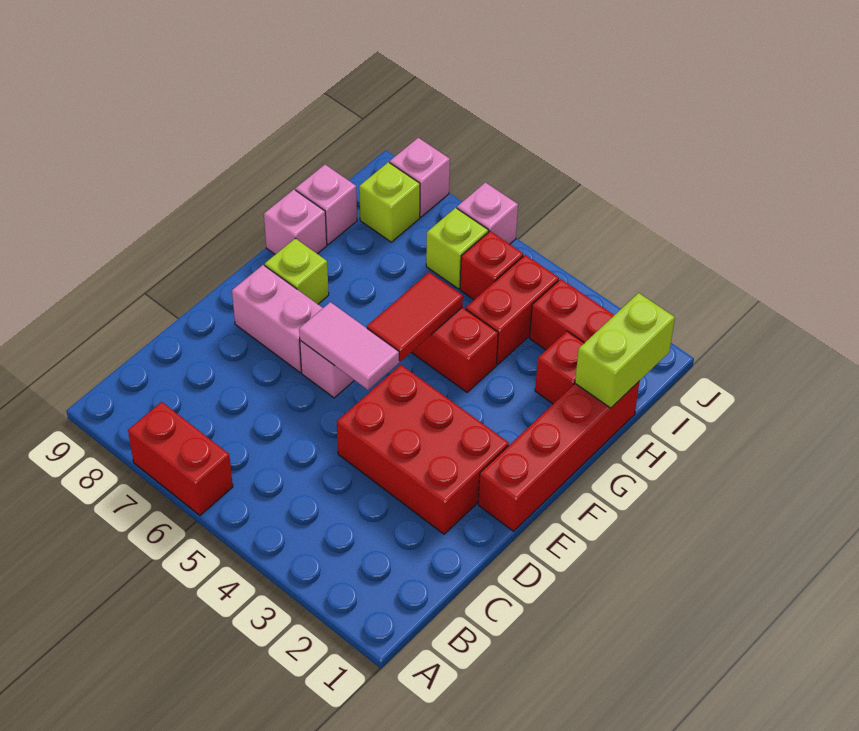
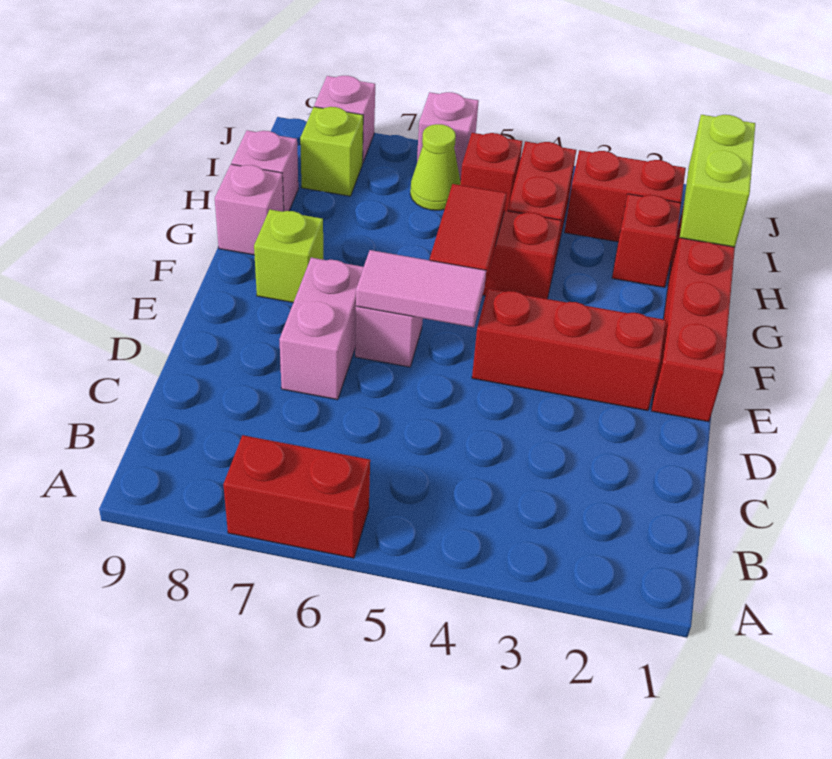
red brick D2:E4 level 1 -> red brick E2:E4 level 1
pink brick E7:E8 level 1 -> pink brick D7:E7 level 1
lime brick I6 level 1 -> lime cone I6 level 1

